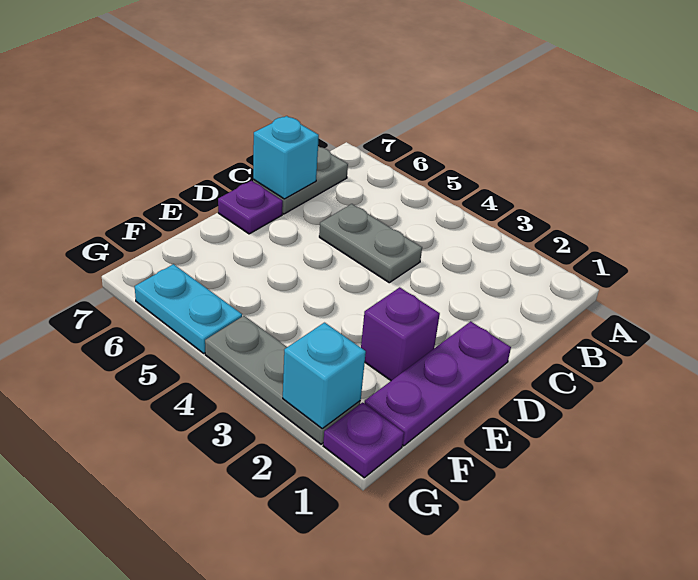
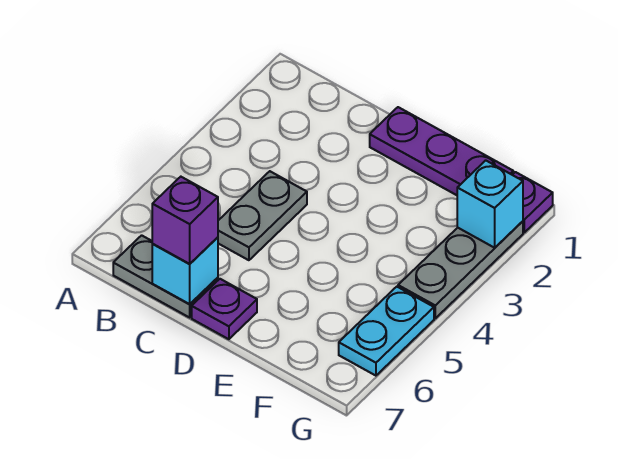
purple brick E2 level 1 -> purple brick C7 level 3

